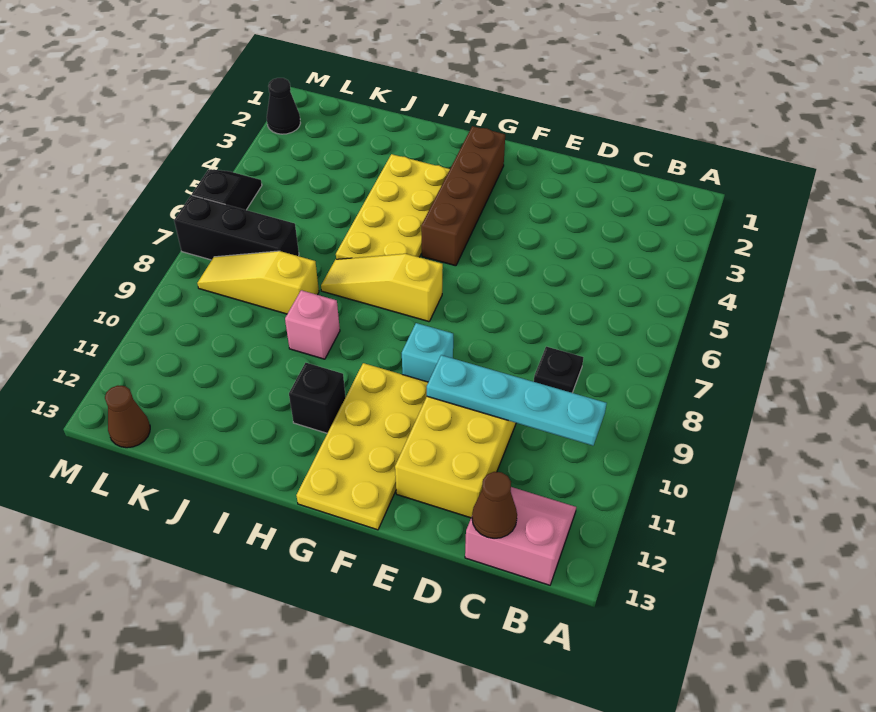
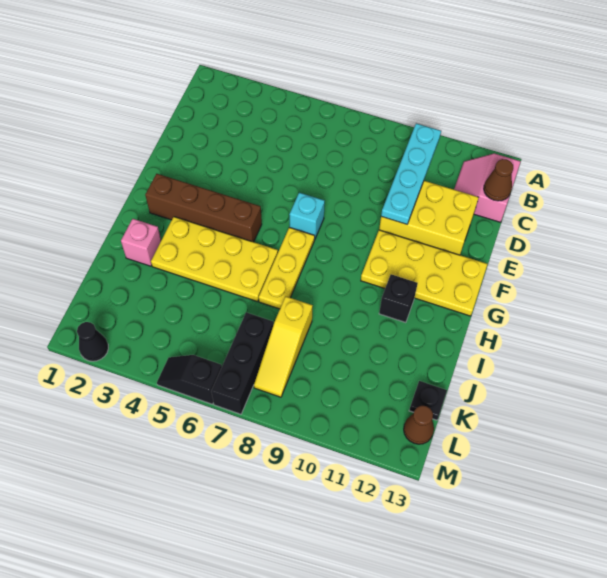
black plate C8 level 1 -> black plate K13 level 1
cyan brick F9 level 1 -> cyan brick F7 level 1
yellow slope G7:I7 level 1 top G -> yellow plate G7:I7 level 1
pink brick I9 level 1 -> pink brick I2 level 1

